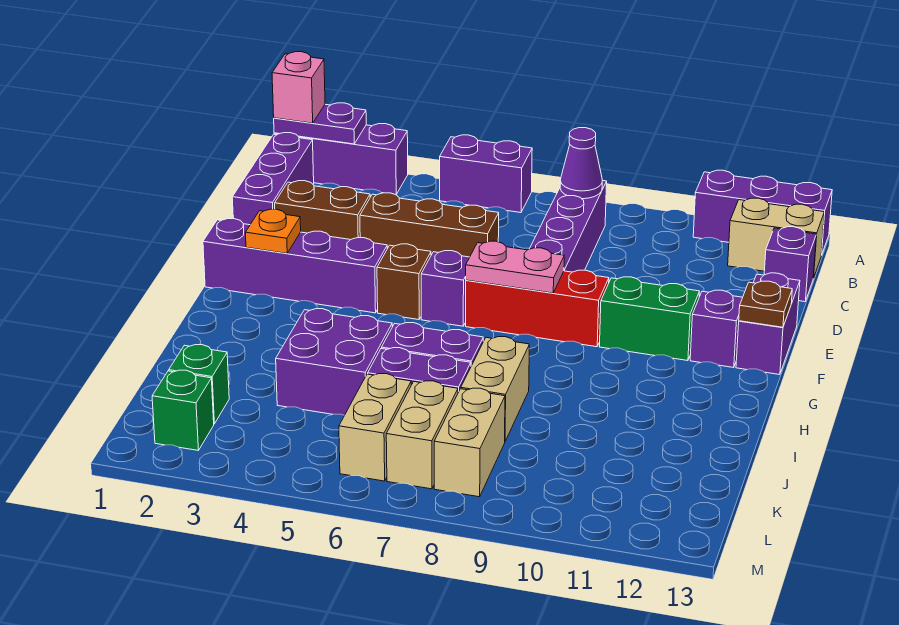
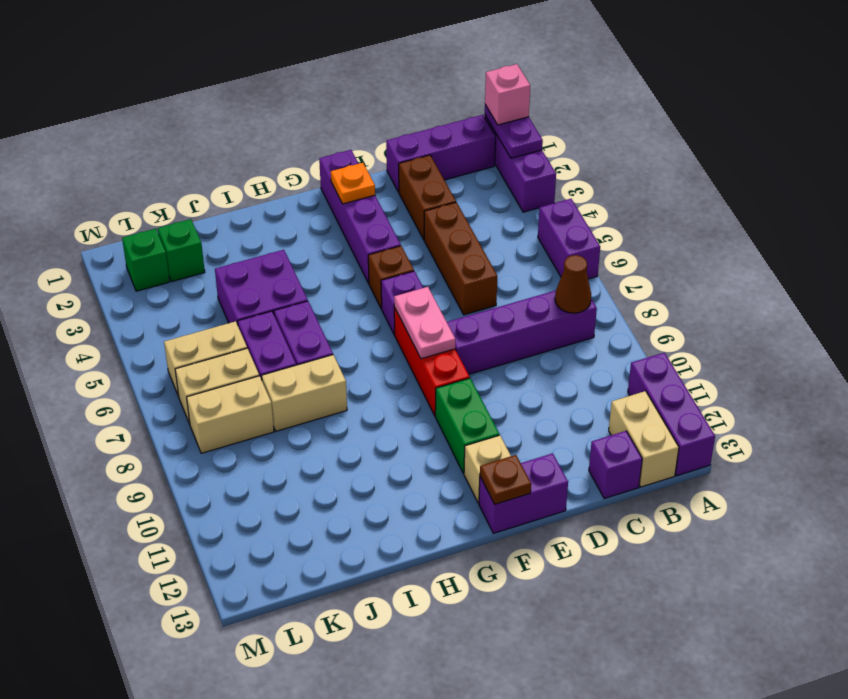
purple cone B8 level 2 -> brown cone B8 level 2
purple brick F12 level 1 -> tan brick F12 level 1

